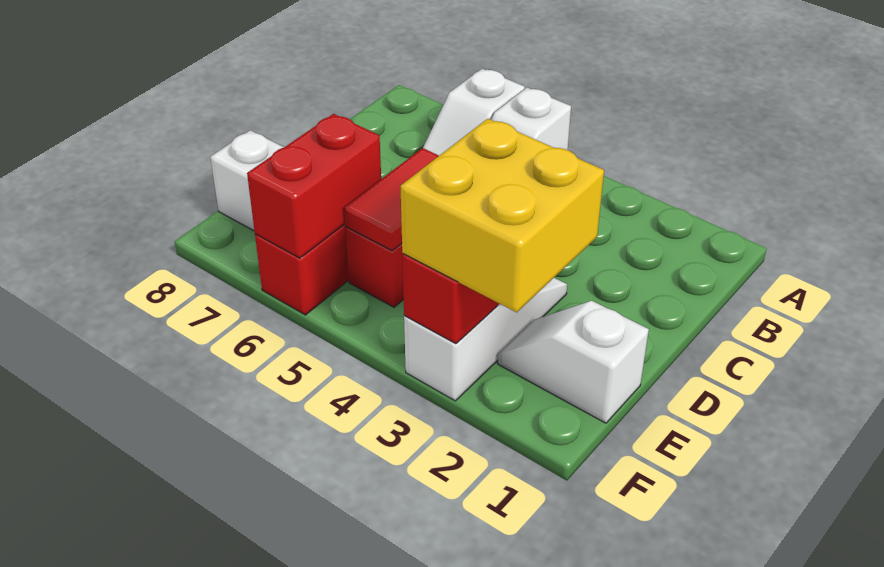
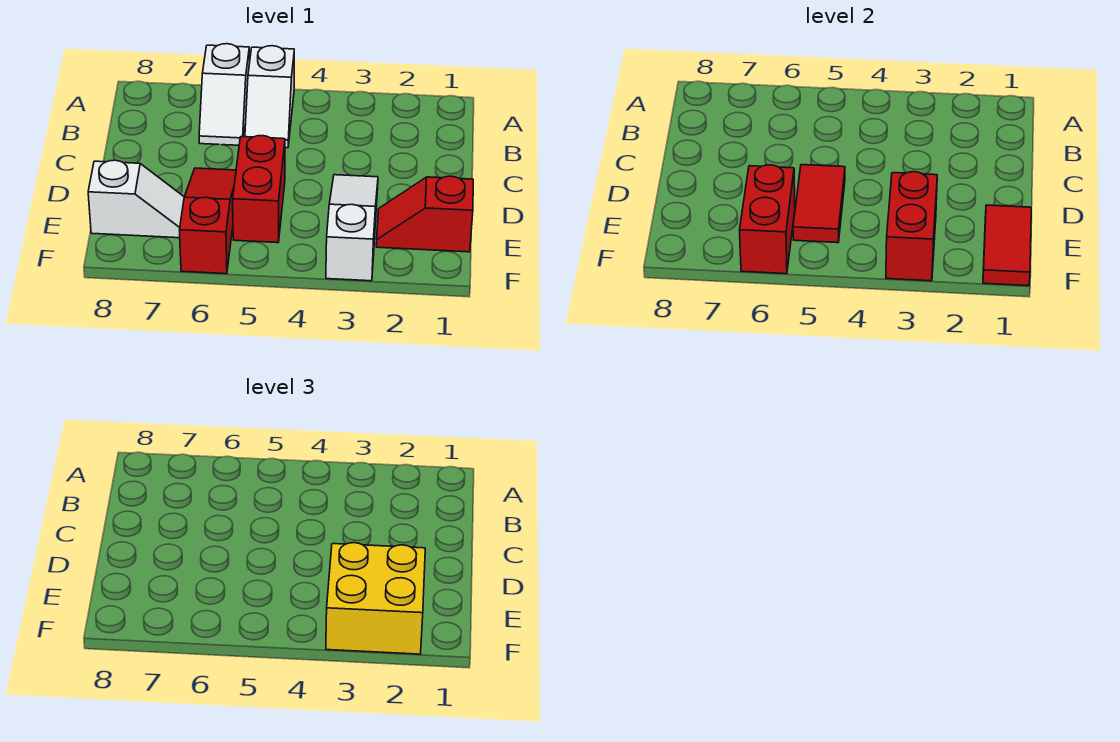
white slope E1:E2 level 1 top 1 -> red slope E1:E2 level 1 top 1
none -> red tile E1:F1 level 2

